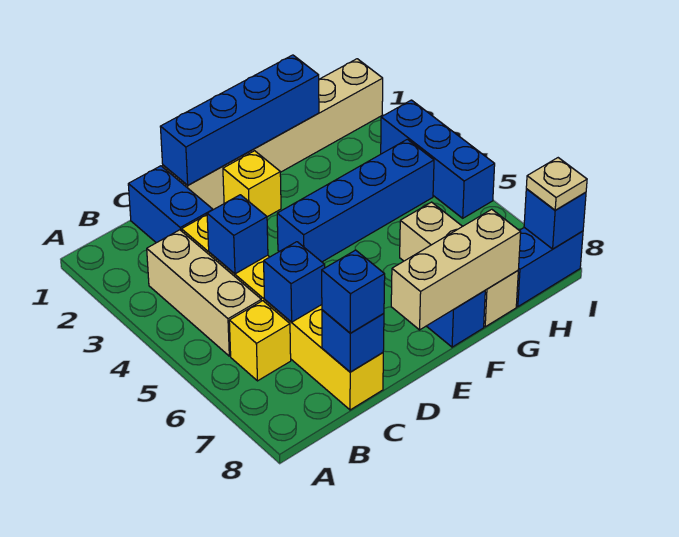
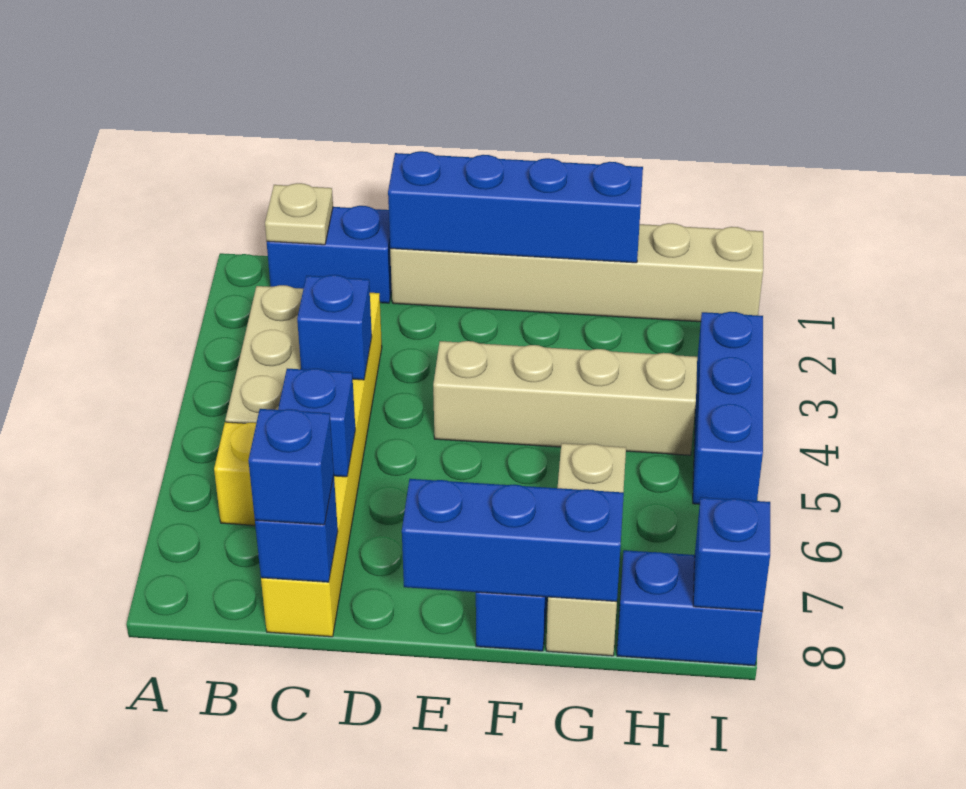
blue brick C1:C2 level 1 -> blue brick B1:C1 level 1
yellow brick E2 level 1 -> none
blue brick E4:H4 level 1 -> tan brick E4:H4 level 1
tan brick E8:G8 level 2 -> blue brick E8:G8 level 2
tan plate I8 level 3 -> tan plate B1 level 2

